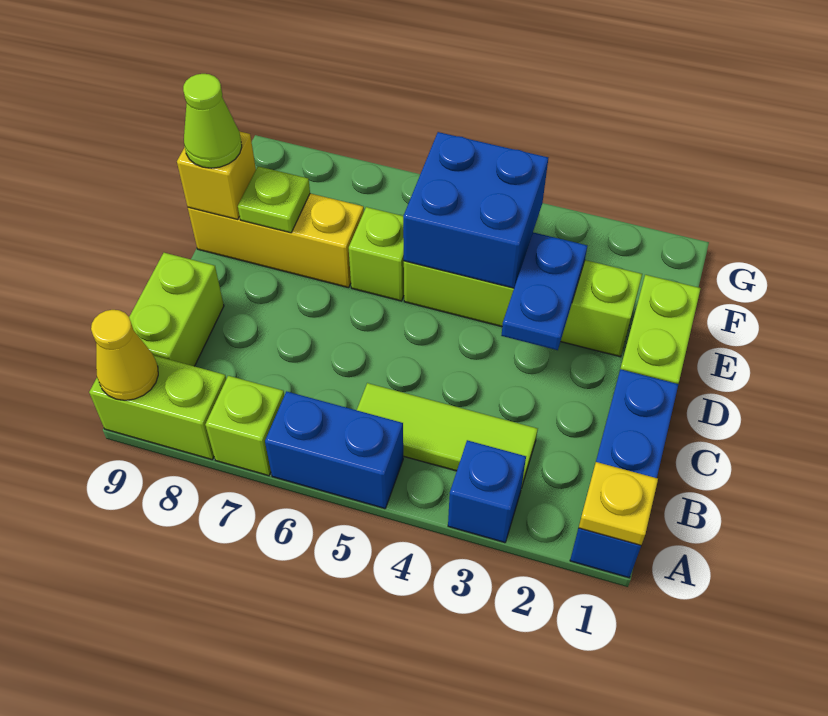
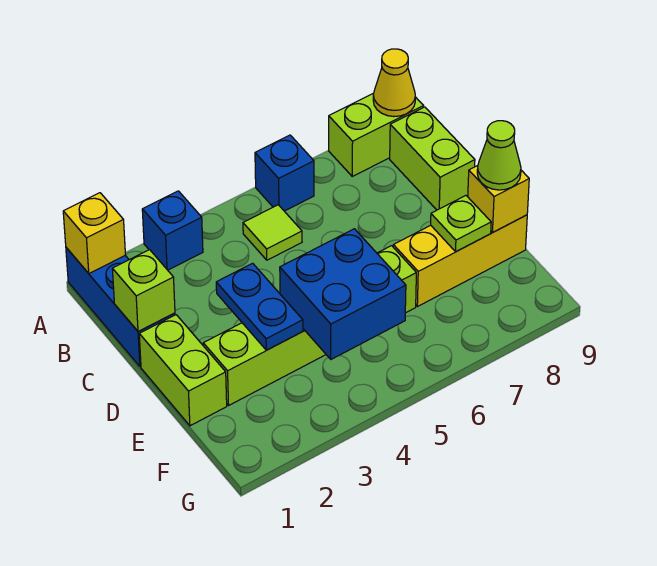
yellow plate A1 level 2 -> yellow brick A1 level 2
blue brick A5:A6 level 1 -> blue brick A6 level 1
lime brick A7 level 1 -> lime brick C1 level 2
lime tile B3:B5 level 1 -> lime tile B5 level 1

